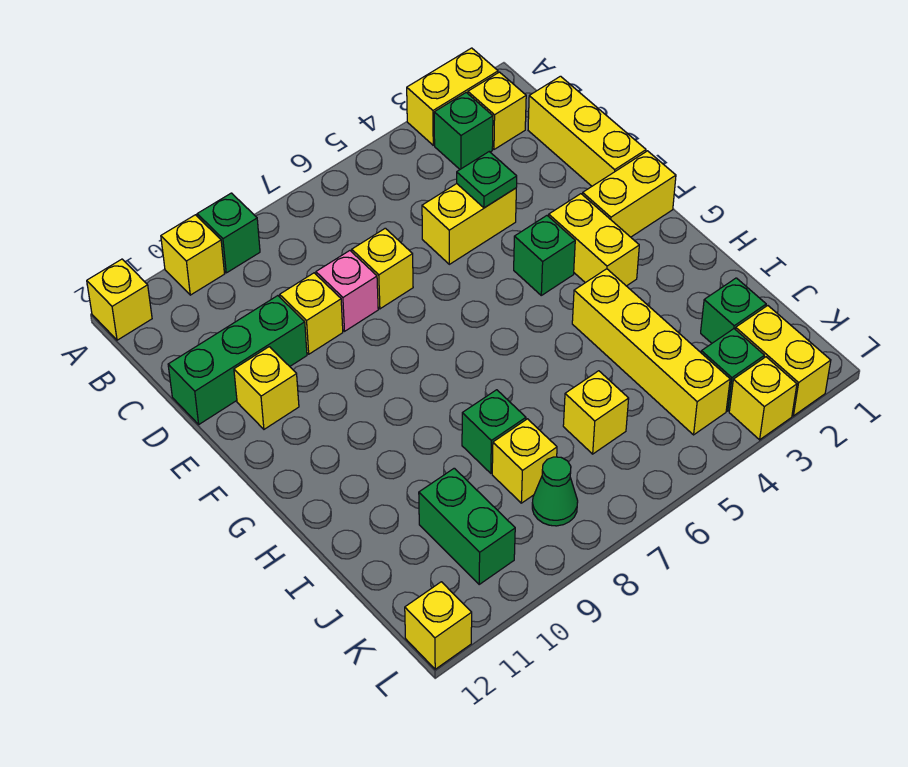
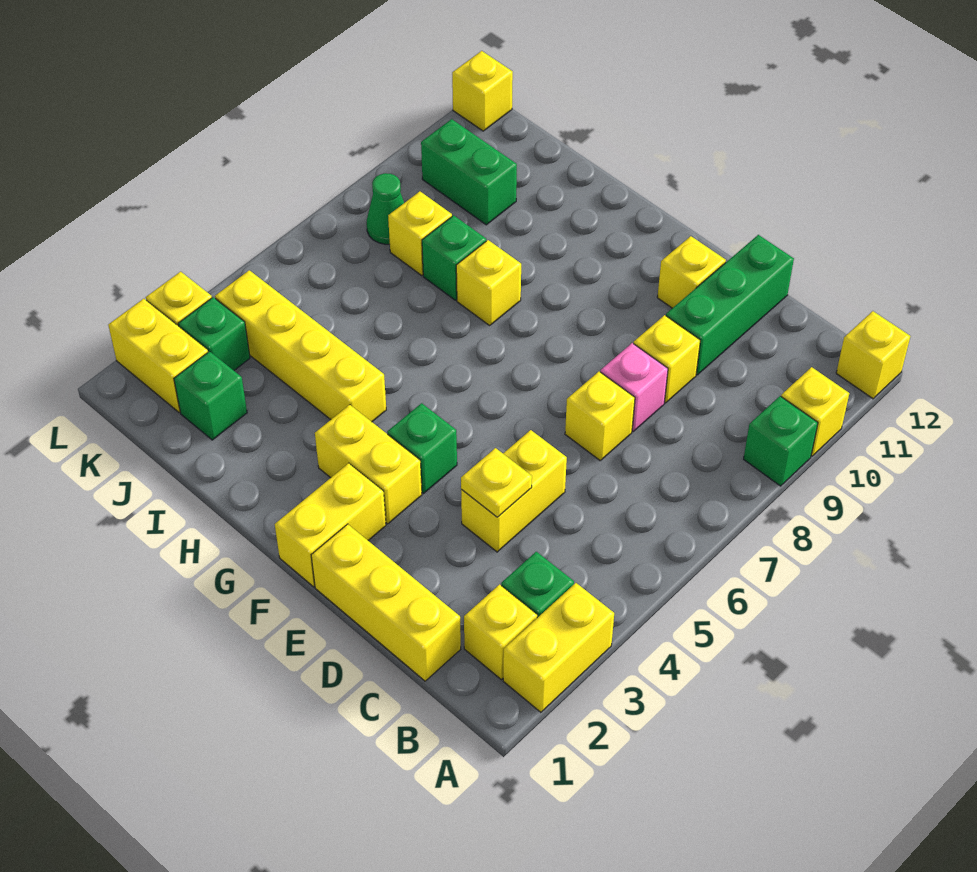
green plate D4 level 2 -> yellow plate D4 level 2
yellow brick J6 level 1 -> yellow brick H8 level 1

